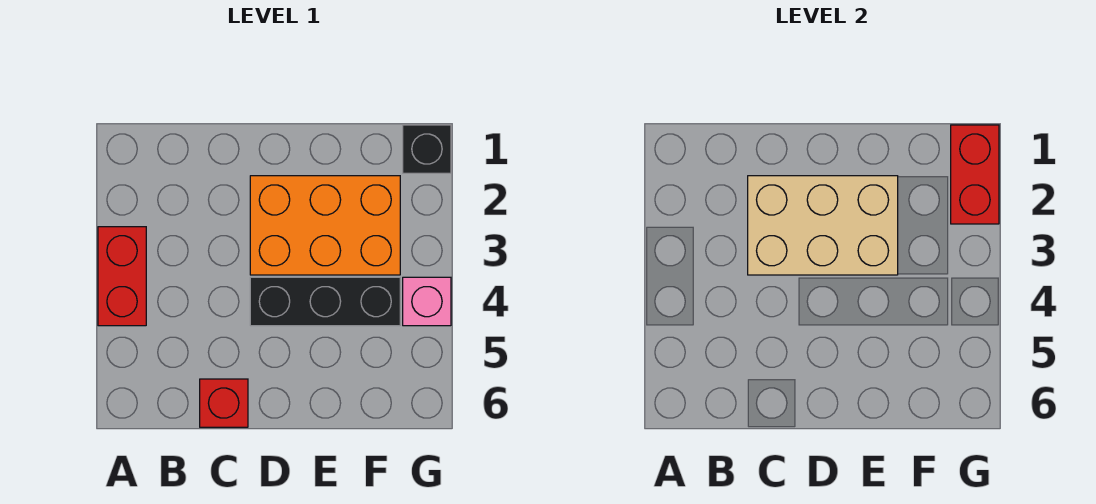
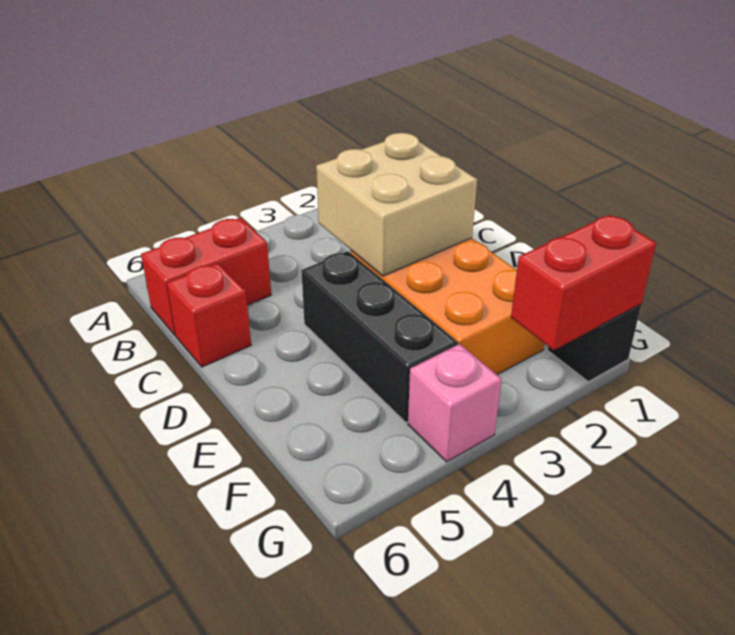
red brick A3:A4 level 1 -> red brick B5:B6 level 1
tan brick C2:E3 level 2 -> tan brick C2:D3 level 2

